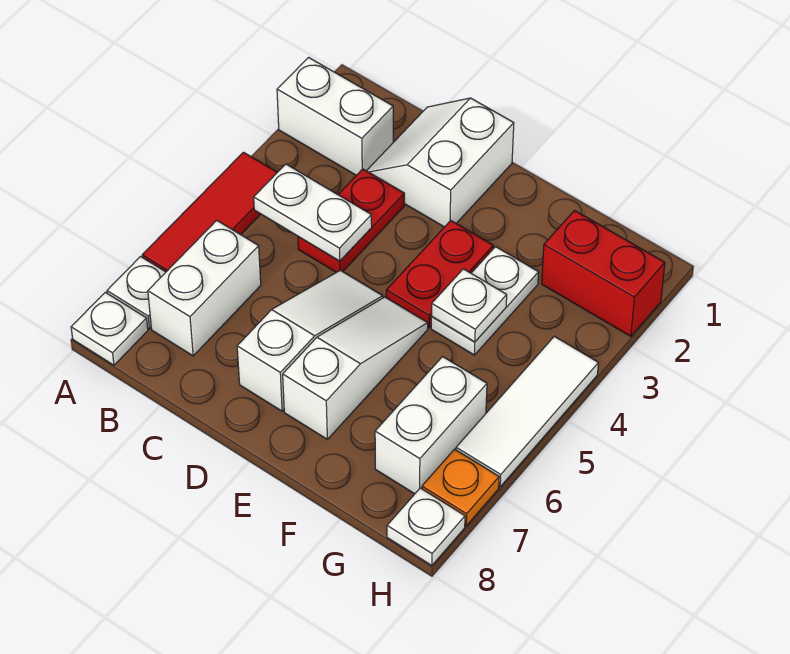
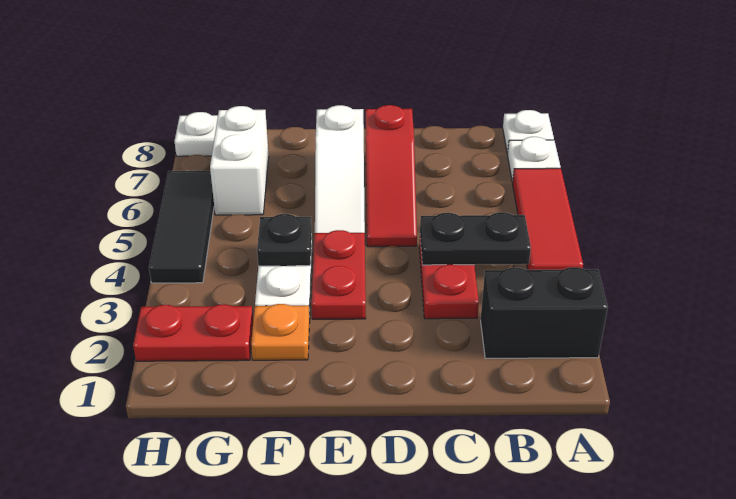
white brick A2:B2 level 1 -> black brick A2:B2 level 1
white plate B4:C4 level 2 -> black plate B4:C4 level 2
white brick B6:B7 level 1 -> none
white slope C1:D2 level 1 top D -> none
white slope D5:D7 level 1 top 7 -> red slope D5:D7 level 1 top 7
white plate F4 level 2 -> black plate F4 level 2
red brick G2:H2 level 1 -> red plate G2:H2 level 1
white tile H4:H6 level 1 -> black tile H4:H6 level 1
orange plate H7 level 1 -> orange plate F2 level 1

